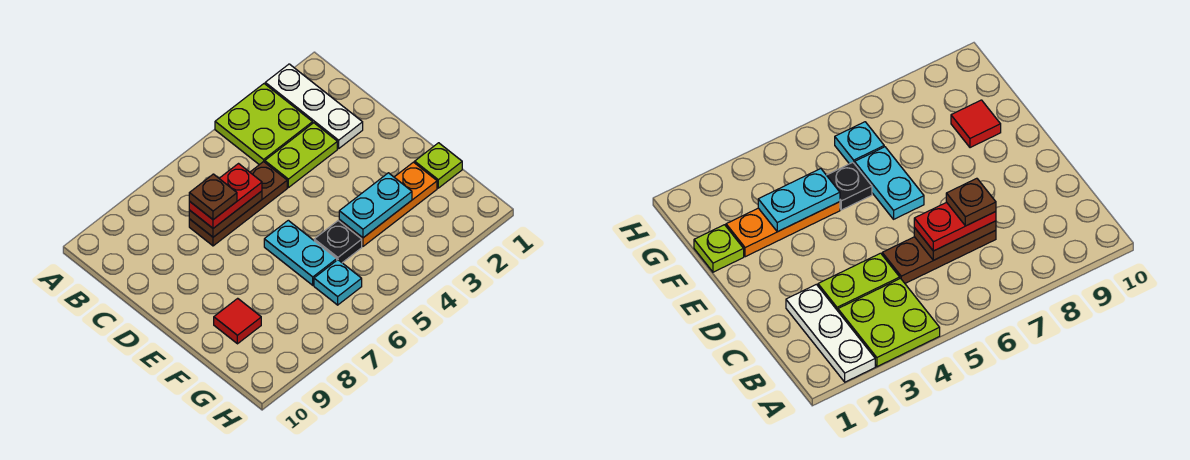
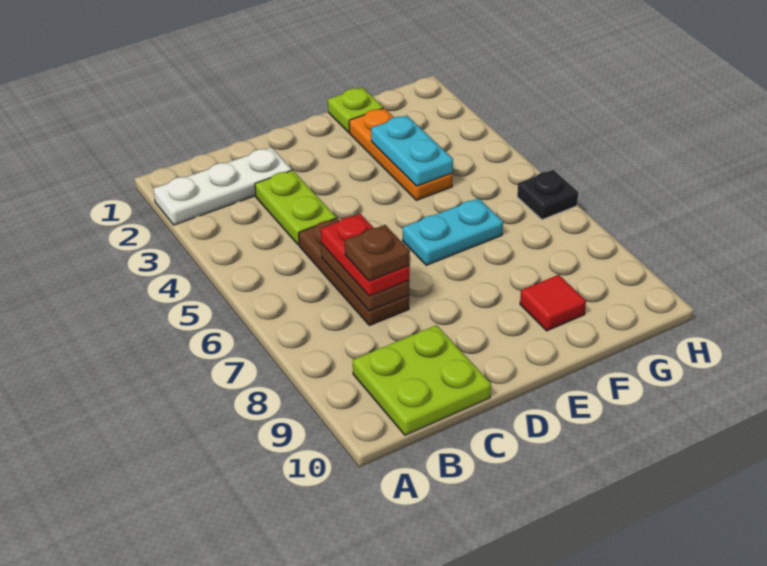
lime plate A3:B4 level 1 -> lime plate B9:C10 level 1
black plate F5 level 1 -> black plate H6 level 1
cyan plate G6 level 1 -> none

